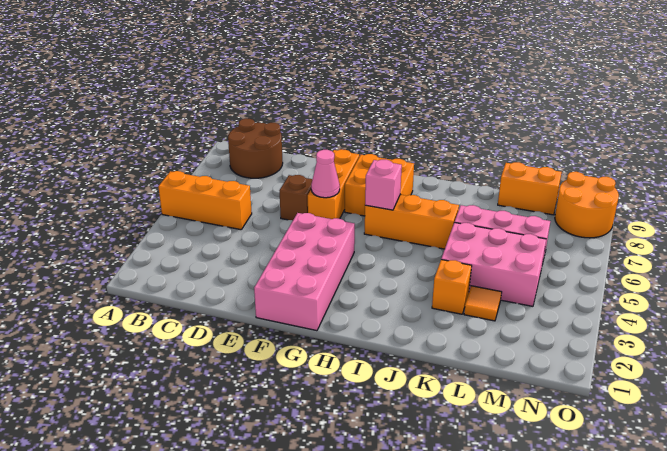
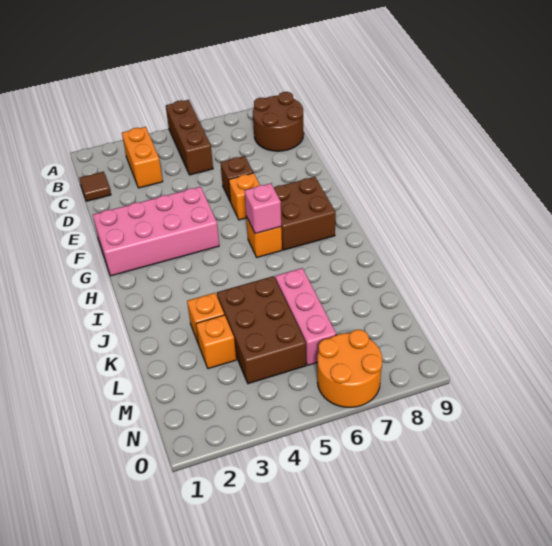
orange brick A5:C5 level 1 -> brown brick A5:C5 level 1
none -> brown tile C1 level 1
orange brick F6:F8 level 1 -> orange brick F6 level 1
pink cone F6 level 2 -> none
orange brick G7:H8 level 1 -> brown brick G7:H8 level 1
orange brick H6:J6 level 1 -> orange brick H6 level 1
pink brick K4:M5 level 1 -> brown brick K4:M5 level 1
orange tile L3 level 1 -> orange brick L3 level 1
orange brick L9:M9 level 1 -> orange brick B3:C3 level 1
orange round brick N8:O9 level 1 -> orange round brick N6:O7 level 1

